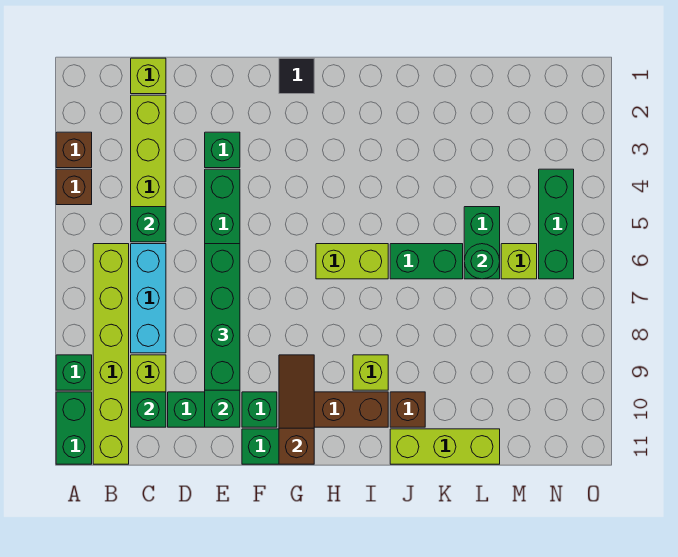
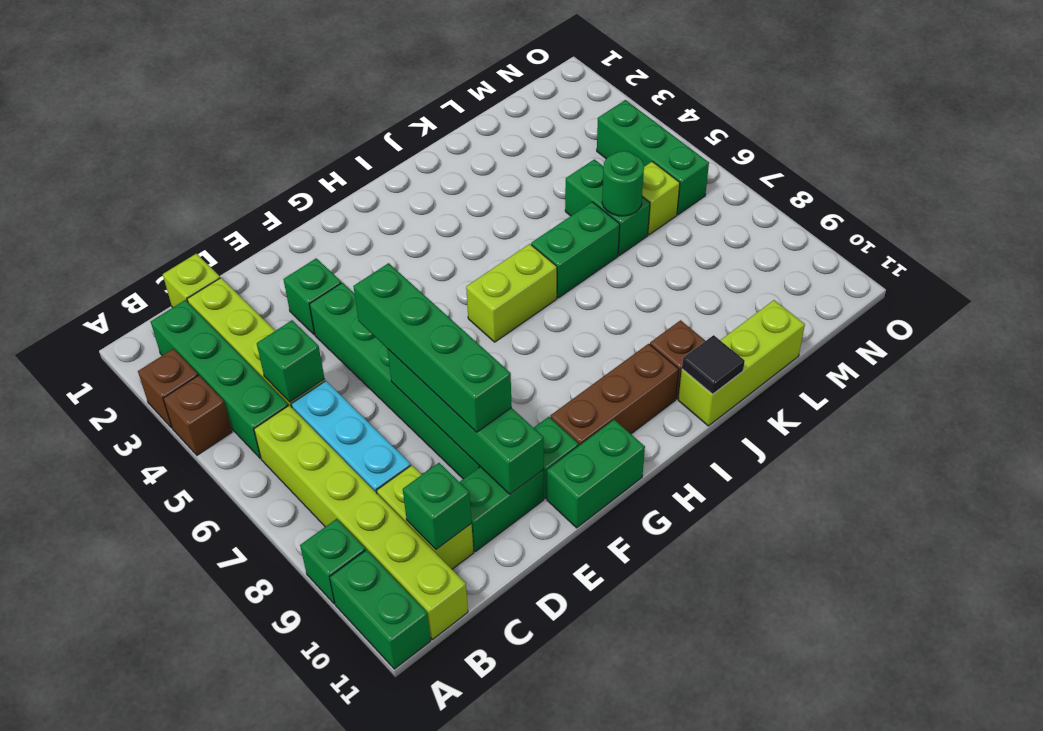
none -> green brick B2:B5 level 1
black tile G1 level 1 -> black tile J11 level 2
brown slope G9:G11 level 2 top 11 -> none
lime brick I9 level 1 -> none

